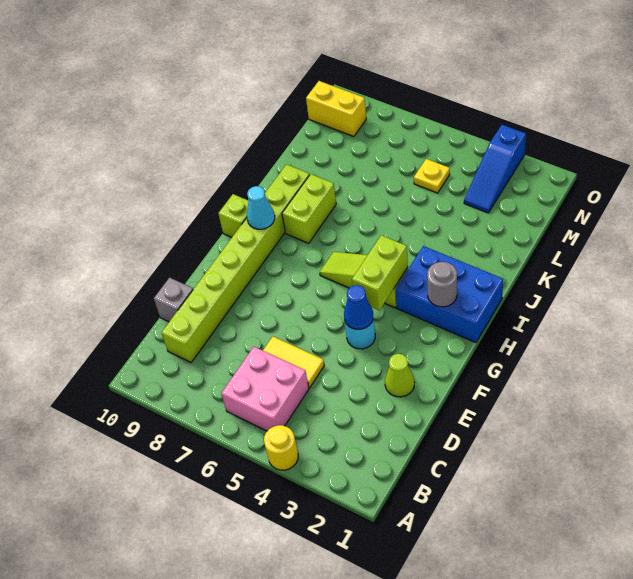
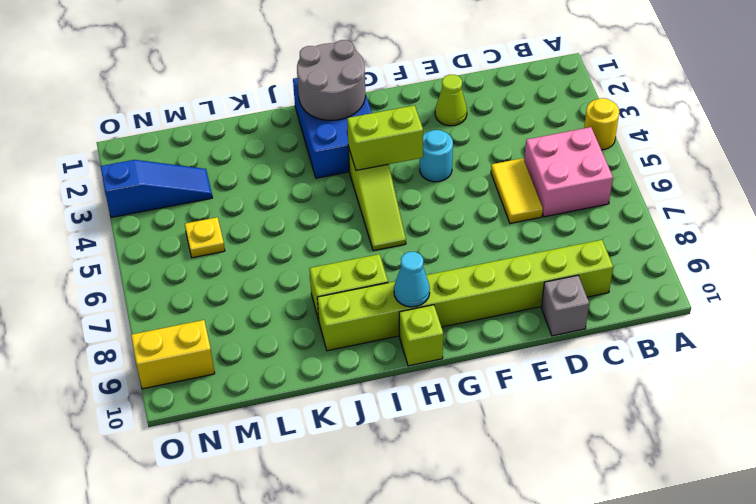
blue cone F4 level 2 -> none
grey round brick H2 level 2 -> grey round brick H1:I2 level 2
yellow brick N9:N10 level 1 -> yellow brick N9:O9 level 1

